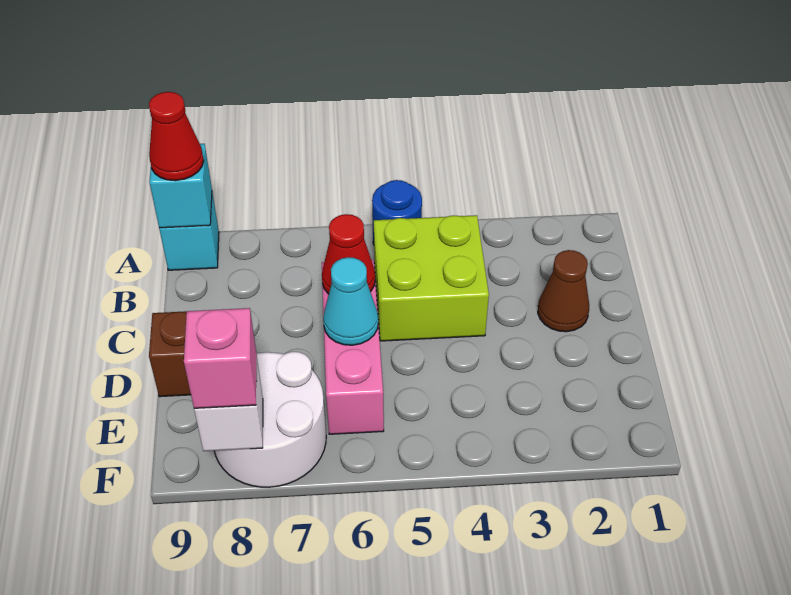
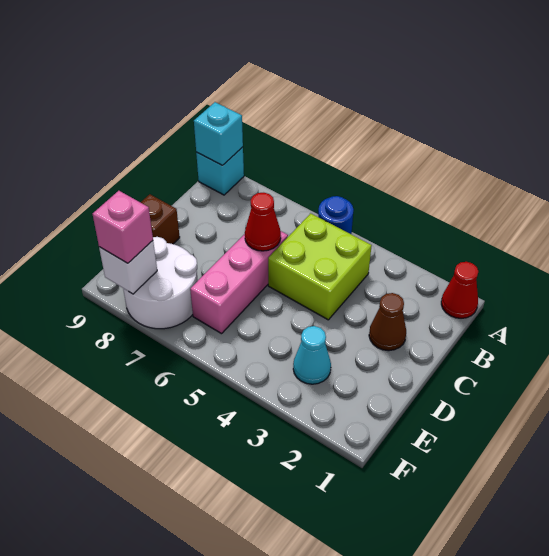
red cone A9 level 3 -> red cone A1 level 1
cyan cone D6 level 2 -> cyan cone E3 level 1

